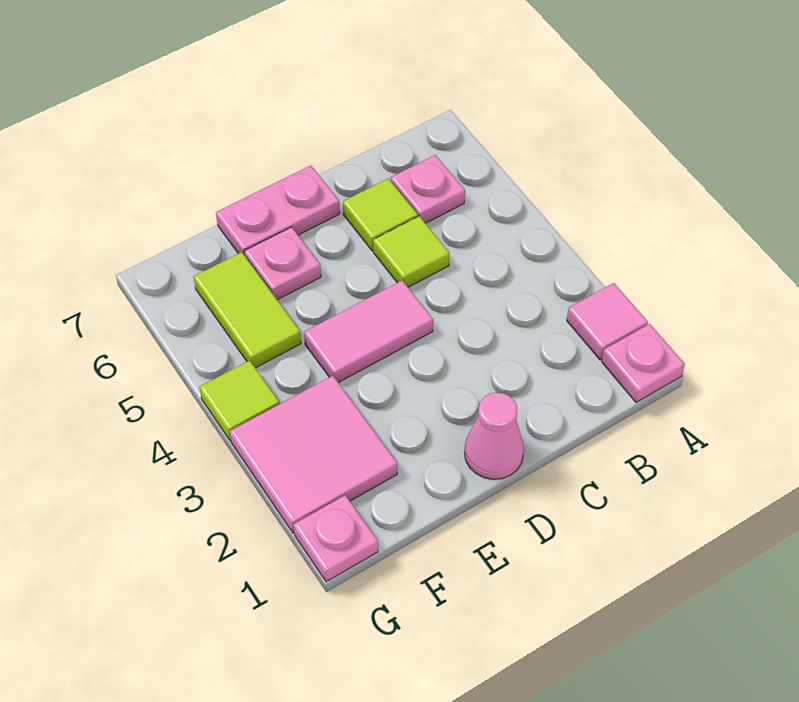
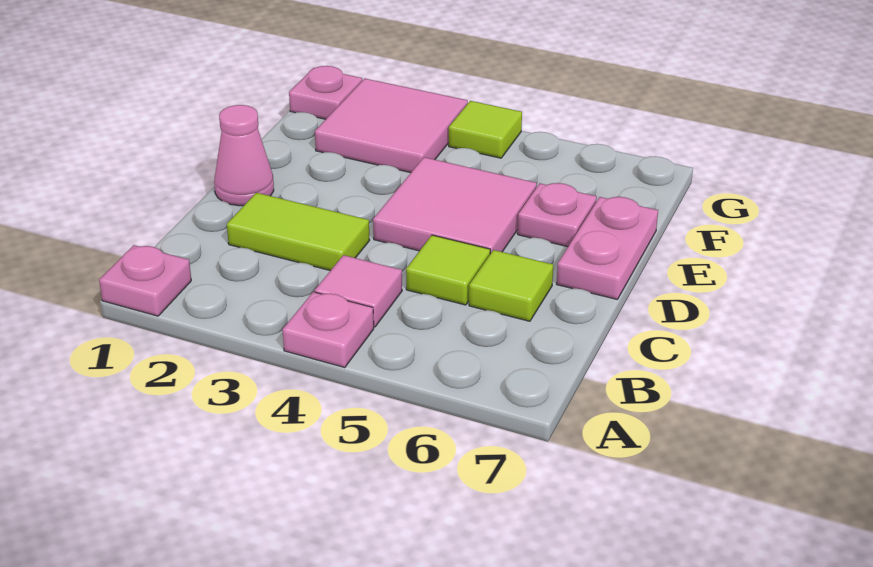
pink tile A2 level 1 -> pink tile B4 level 1
pink plate B6 level 1 -> pink plate A4 level 1
pink tile D4:E4 level 1 -> pink tile D4:E5 level 1
lime tile F5:F6 level 1 -> lime tile C2:C3 level 1

